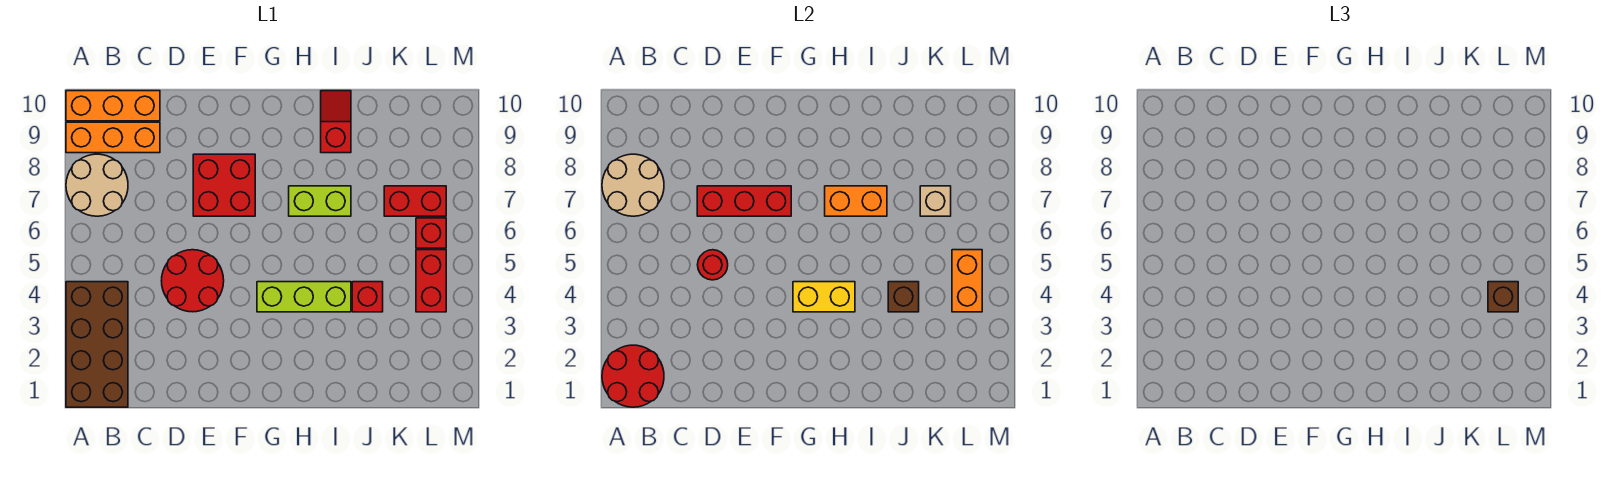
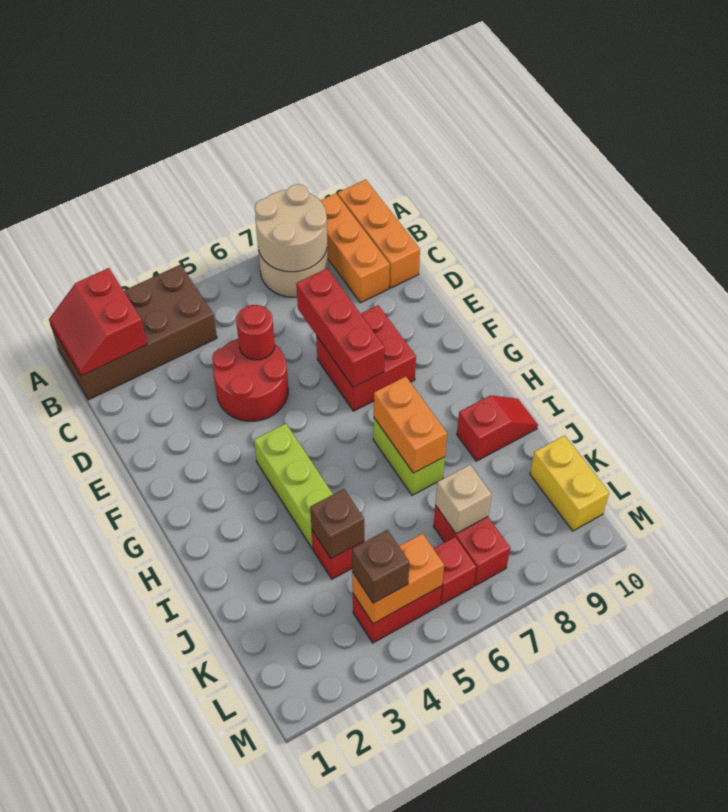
red round brick A1:B2 level 2 -> red slope A1:B2 level 2 top 2
yellow brick G4:H4 level 2 -> yellow brick K10:L10 level 1

